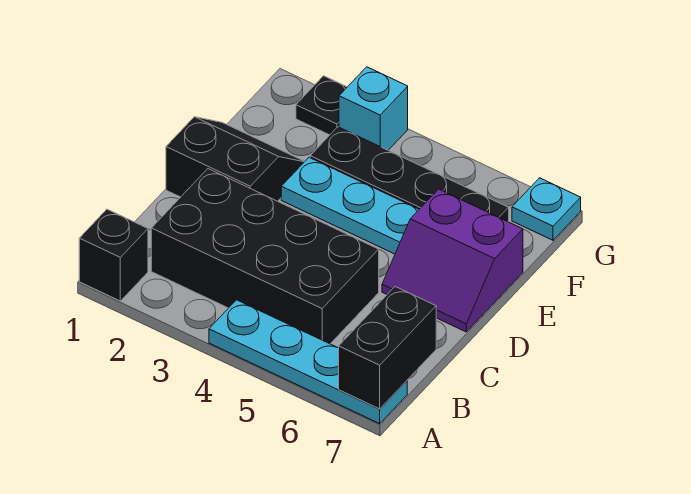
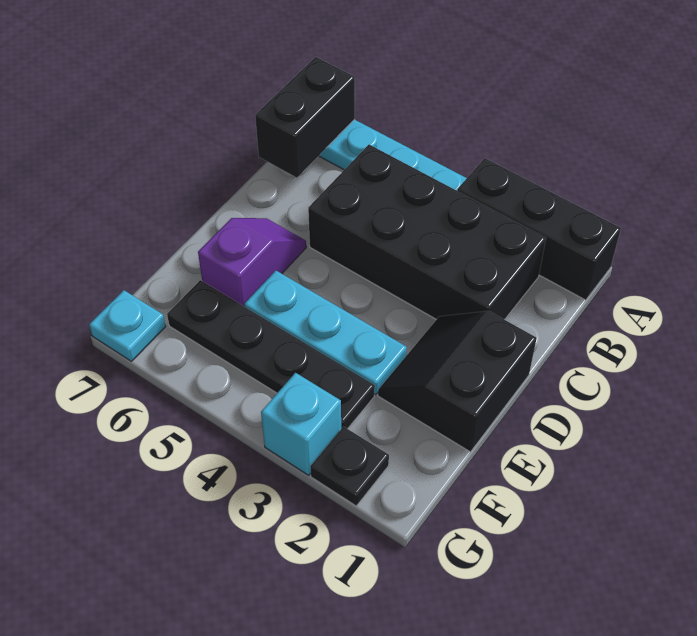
black brick A1 level 1 -> black brick A1:A3 level 1
black slope D1:E2 level 1 top D -> black slope D1:E2 level 1 top 1
purple slope D6:E7 level 1 top E -> purple slope D6:E6 level 1 top E

